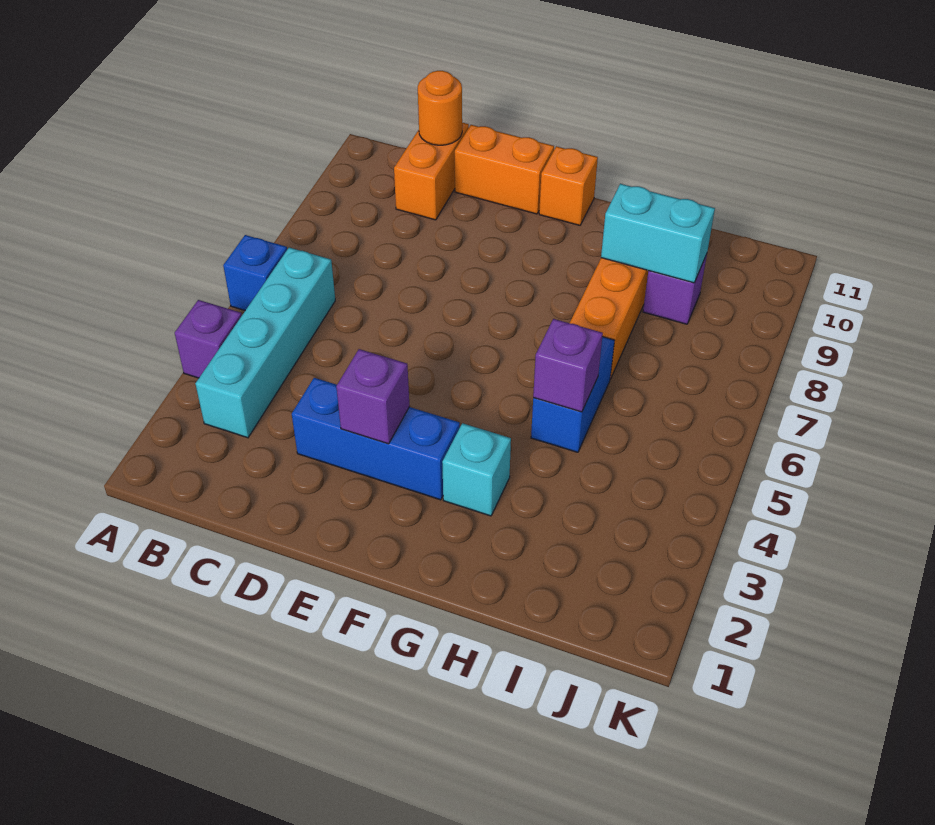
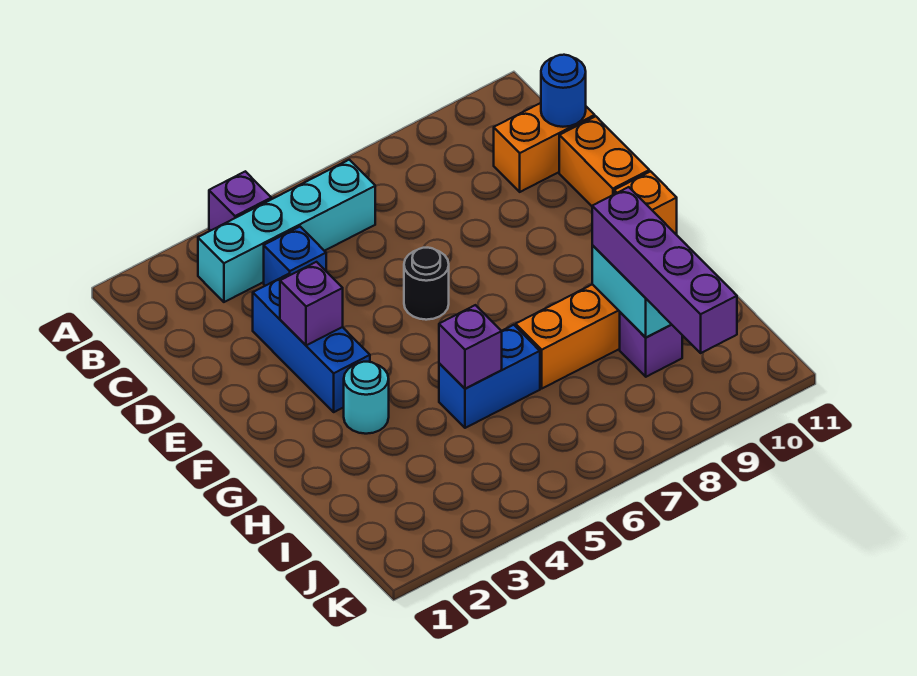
blue brick A6 level 1 -> blue brick C4 level 1
orange round brick C11 level 2 -> blue round brick C11 level 2
none -> black round brick E6 level 1
cyan brick G3 level 1 -> cyan round brick G3 level 1
none -> purple brick H9:K9 level 3

